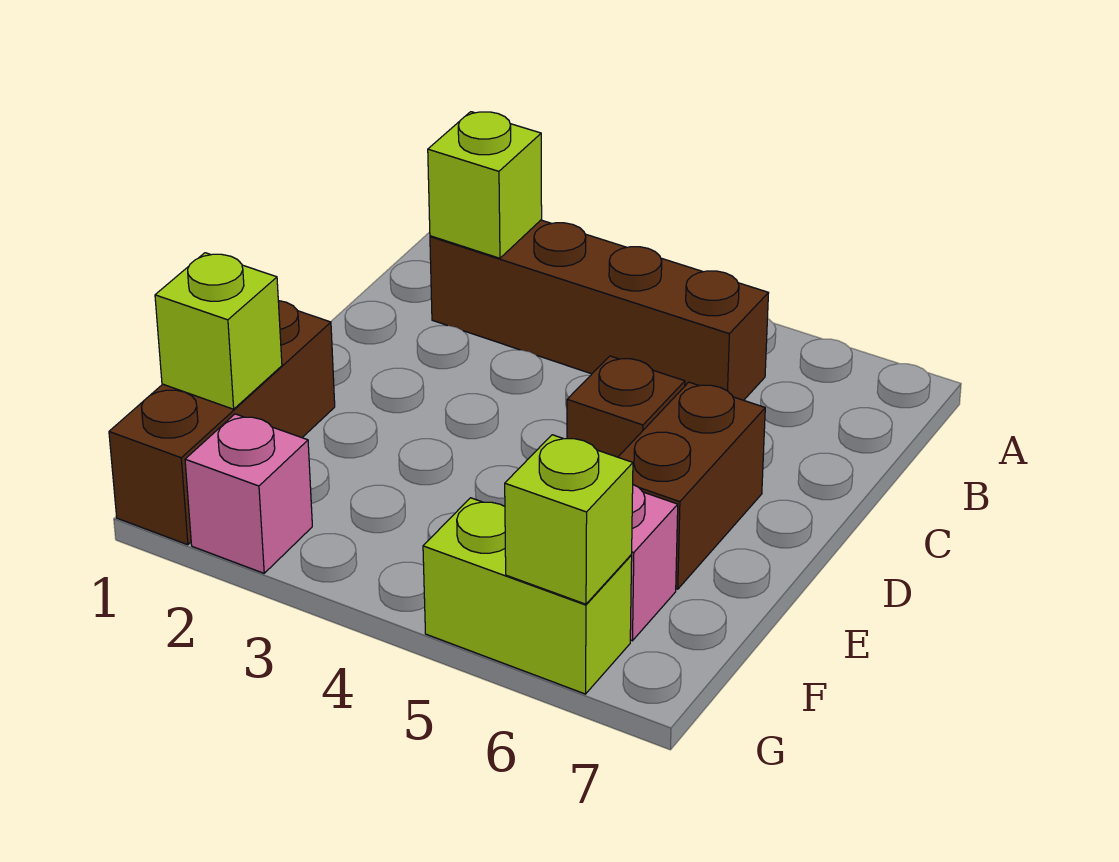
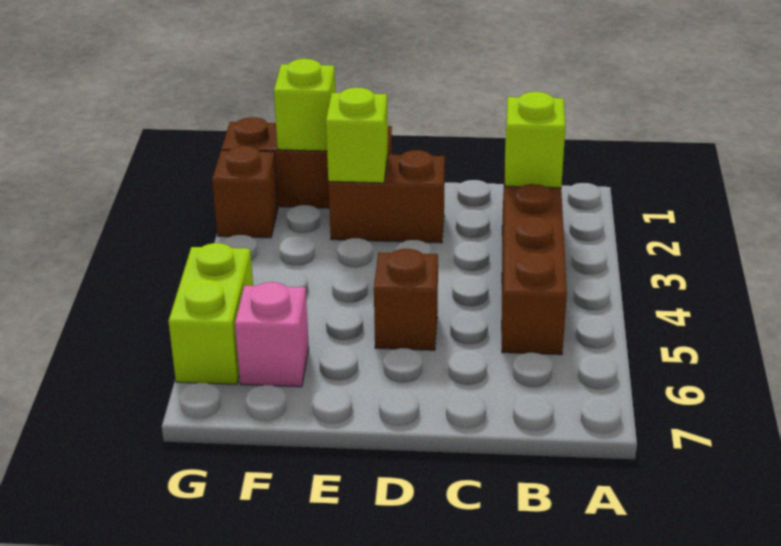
brown brick D6:E6 level 1 -> brown brick D2:E2 level 1
pink brick G2 level 1 -> brown brick G2 level 1
lime brick G6 level 2 -> lime brick E2 level 2

